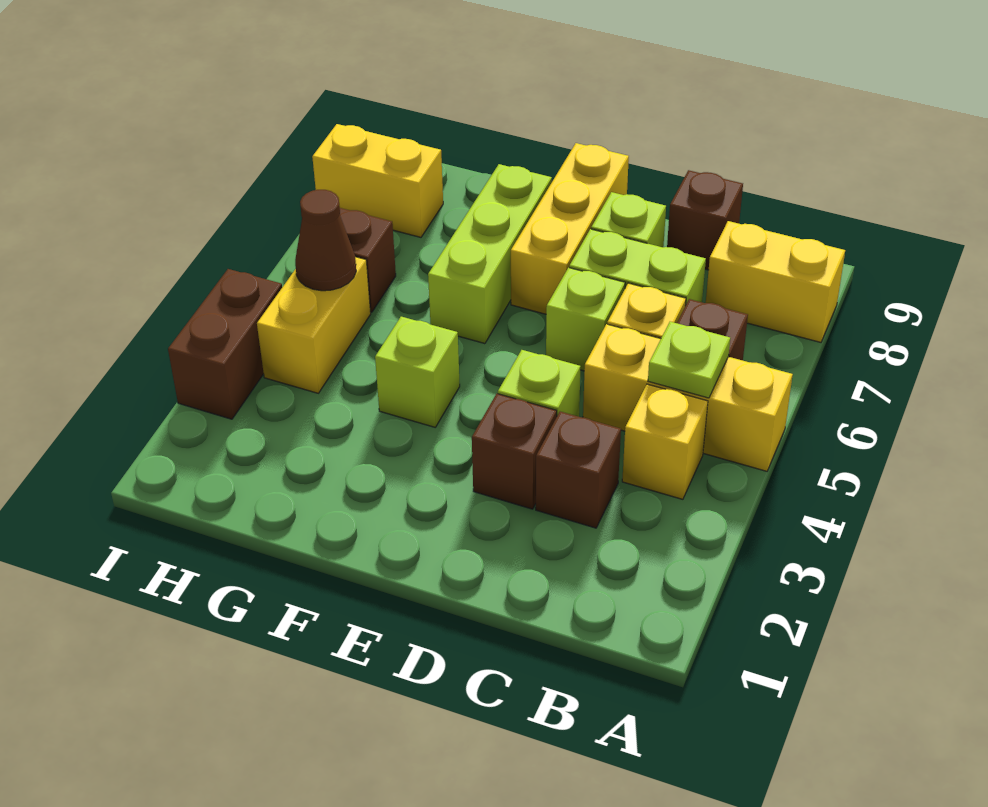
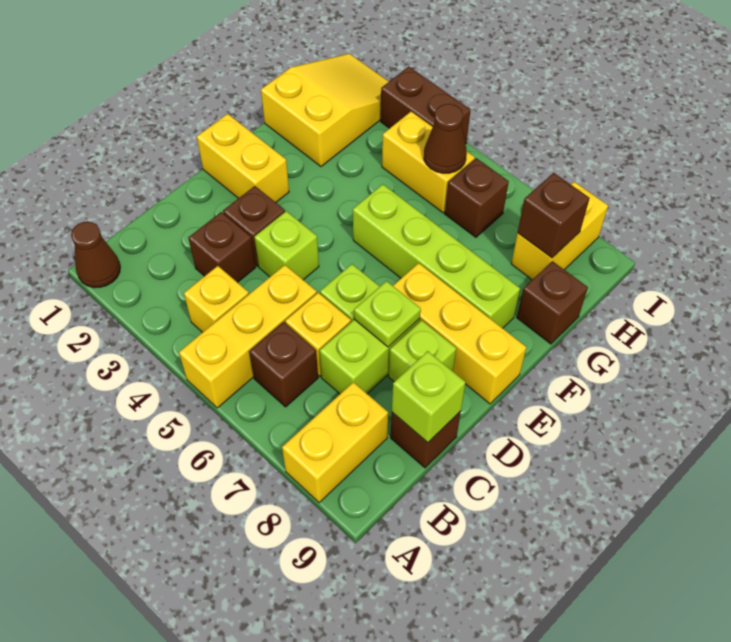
none -> brown cone A1 level 1
lime plate B5 level 2 -> lime plate D7 level 2
none -> yellow brick E1:E2 level 1
lime brick F4 level 1 -> lime brick C9 level 2
lime brick F6:F8 level 1 -> lime brick F5:F8 level 1
none -> yellow slope G1:I2 level 1 top G
none -> brown brick G9 level 1
none -> brown brick H8 level 2

